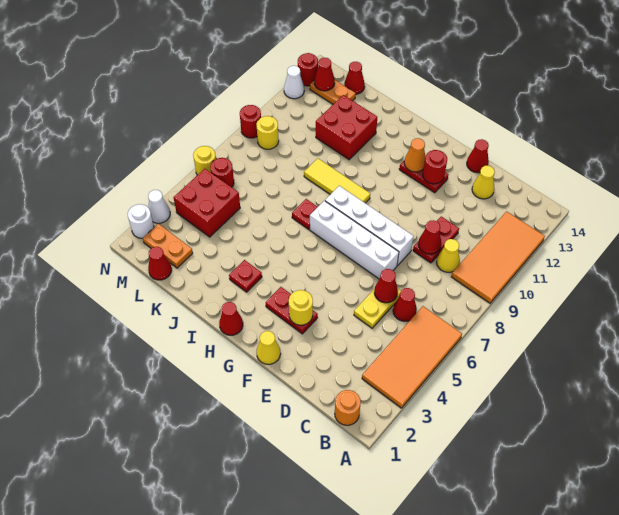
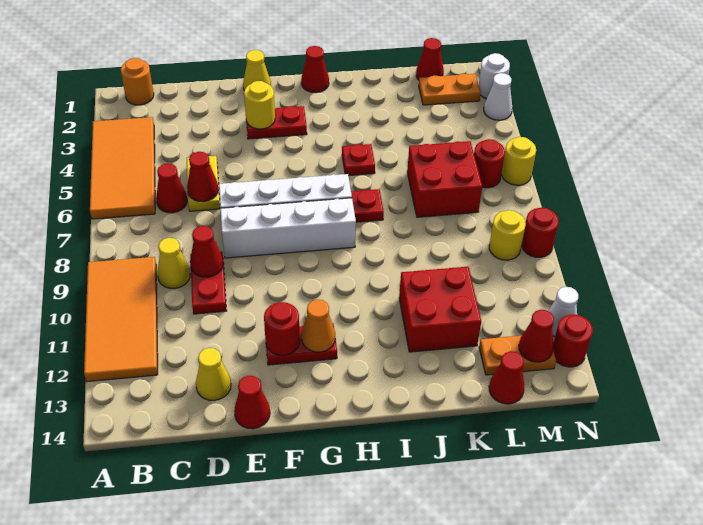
yellow tile H9:J9 level 1 -> none
red plate I3 level 1 -> red plate I5 level 1
red brick L4:M5 level 1 -> red brick K6:L7 level 1

